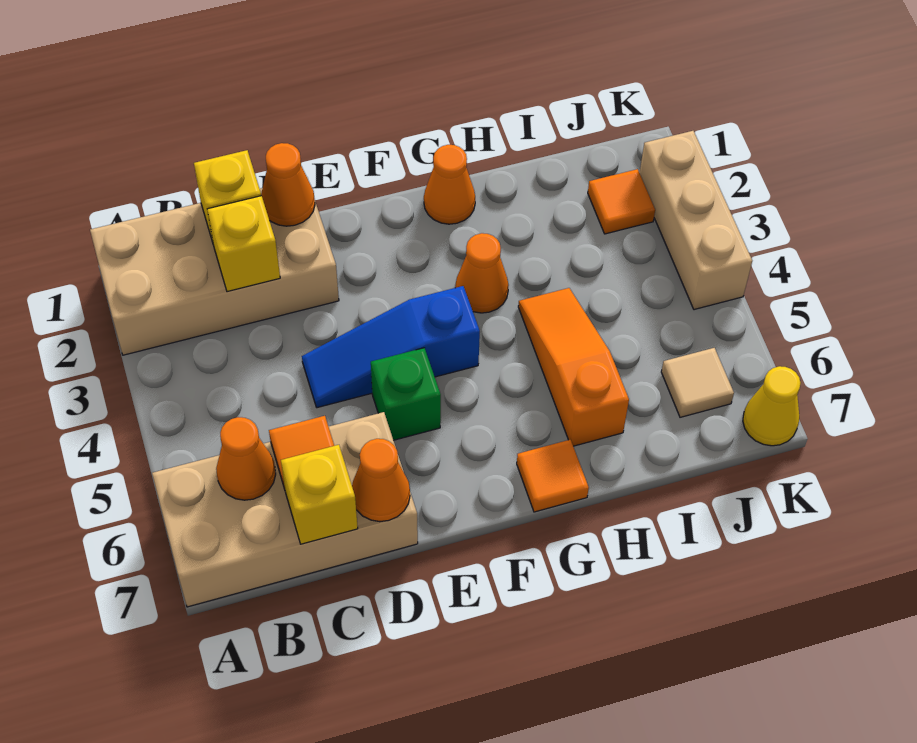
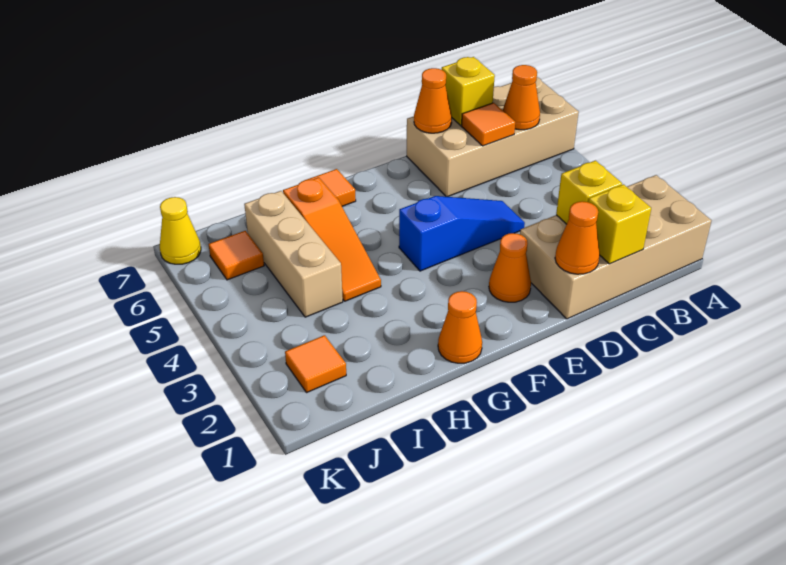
green brick E5 level 1 -> none
orange cone G3 level 1 -> orange cone E2 level 1
tan tile J6 level 1 -> orange tile J6 level 1
tan brick K2:K4 level 1 -> tan brick I4:I6 level 1

